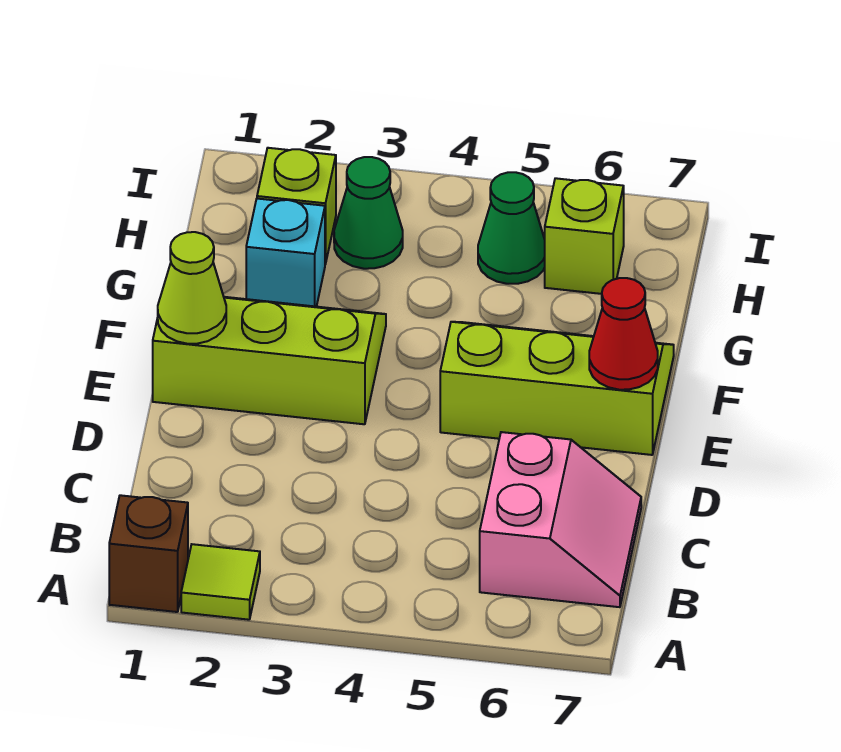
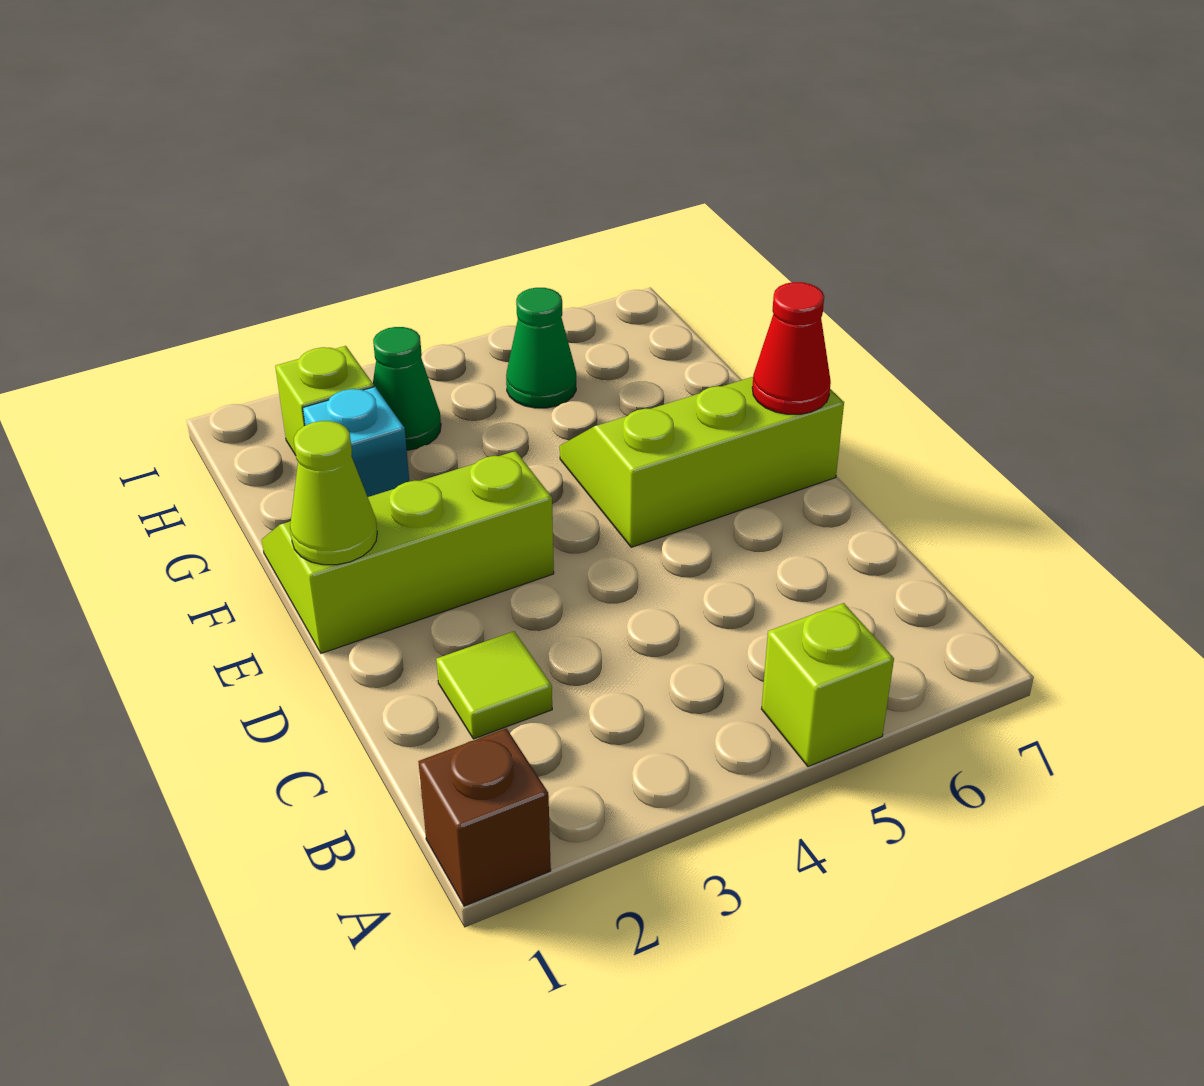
lime tile A2 level 1 -> lime tile C2 level 1
pink slope B6:C7 level 1 top 6 -> none
lime brick H6 level 1 -> lime brick A5 level 1

